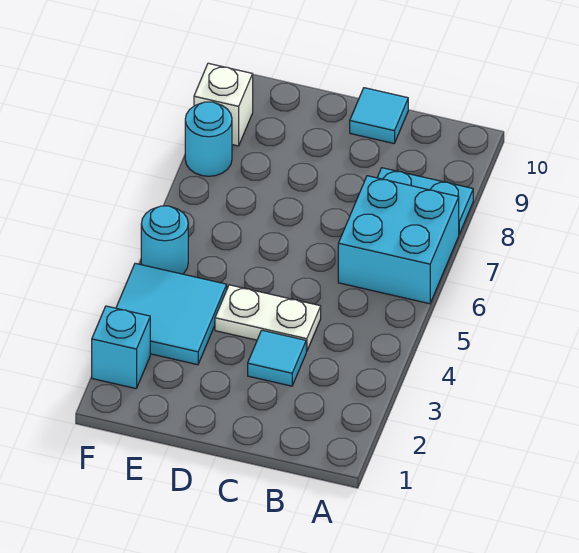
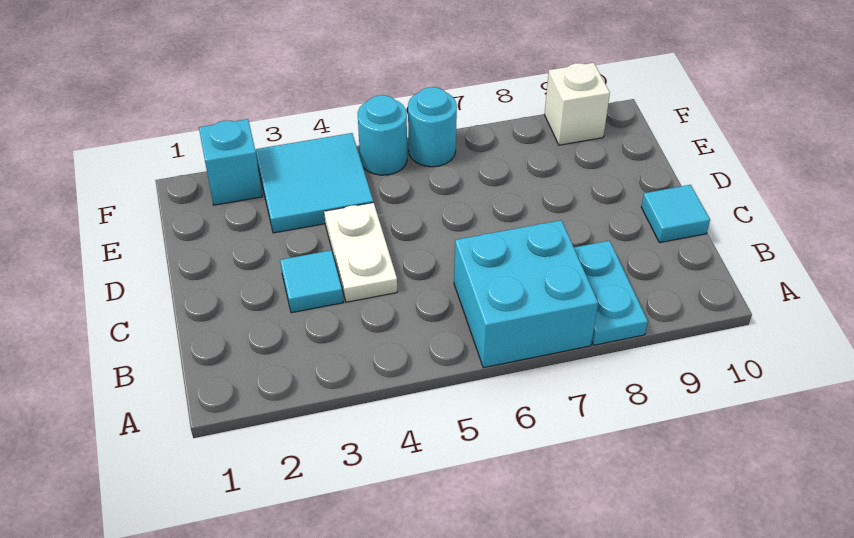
cyan round brick F8 level 1 -> cyan round brick F6 level 1

